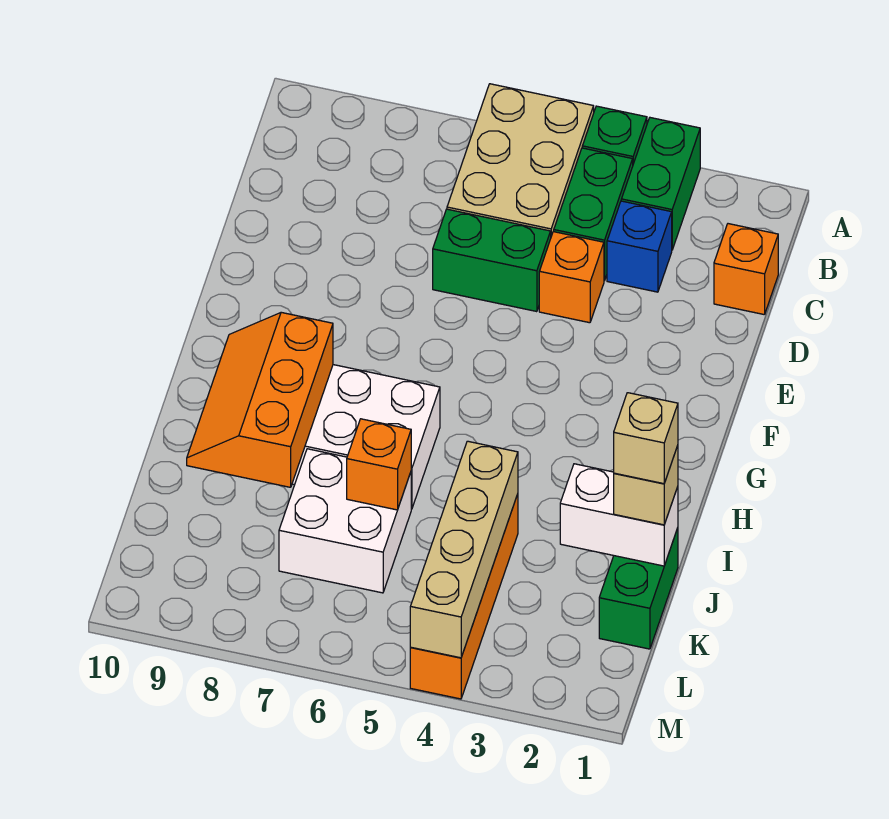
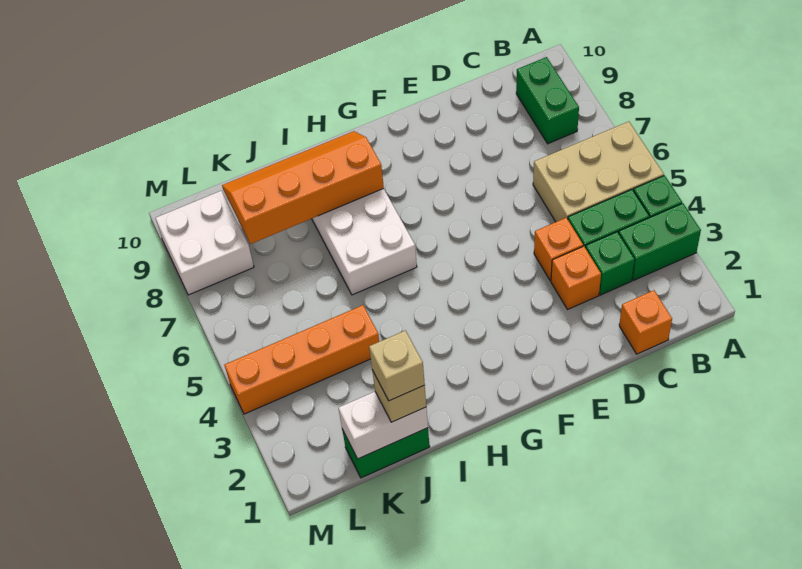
blue brick C3 level 1 -> green brick C3 level 1
green brick D5:D6 level 1 -> green brick B8:B9 level 1
orange slope H8:J9 level 2 top 8 -> orange slope H8:K9 level 2 top 8
white brick J1:J2 level 2 -> white brick J1:K1 level 2
tan brick J4:M4 level 2 -> none
white brick J6:K7 level 1 -> white brick L8:M9 level 1
orange brick J6 level 2 -> orange brick D3 level 1

